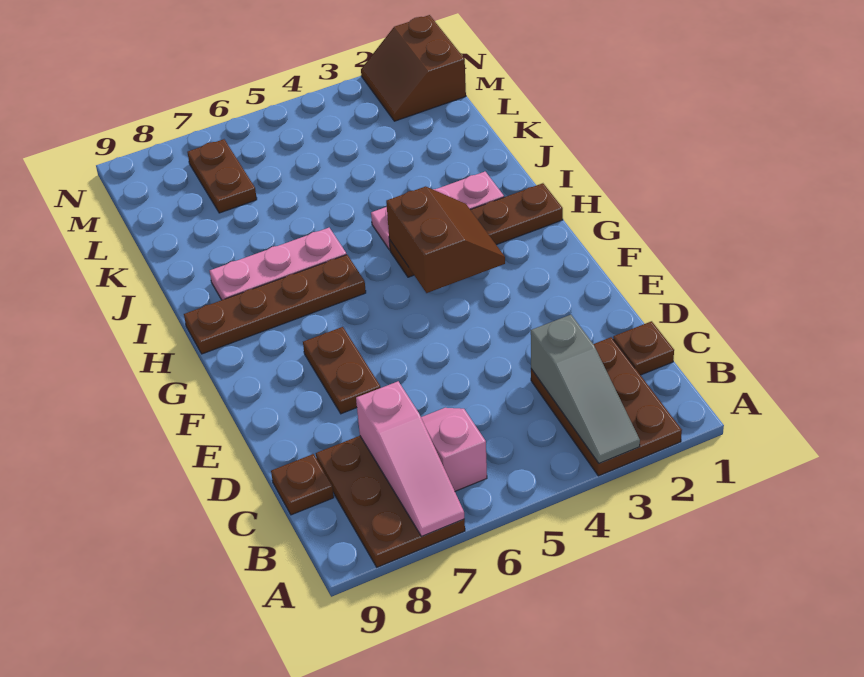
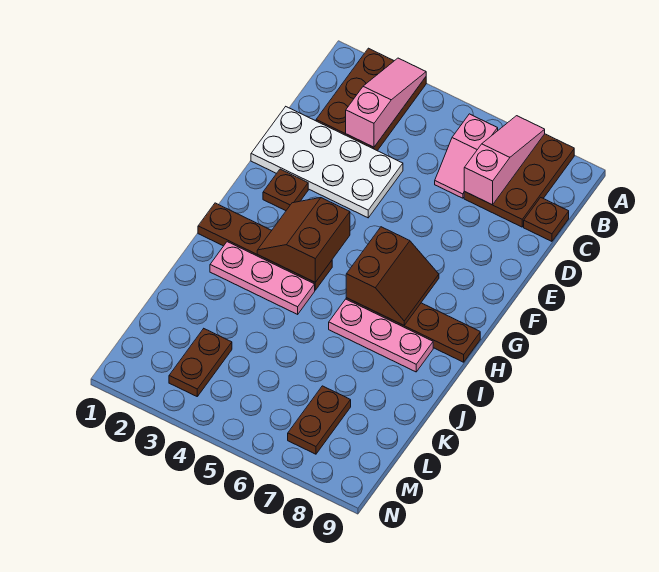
grey slope A3:C3 level 2 top C -> pink slope A3:C3 level 2 top C
brown plate C1 level 1 -> brown plate F2 level 1
none -> white plate D1:E4 level 1
brown plate E7:F7 level 1 -> brown plate L3:M3 level 1
brown slope M1:N2 level 1 top 1 -> brown slope G6:H7 level 2 top 6

